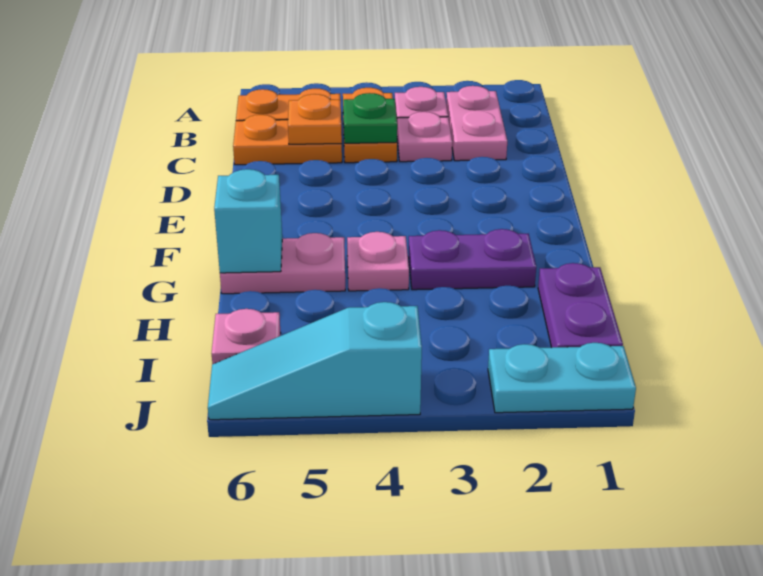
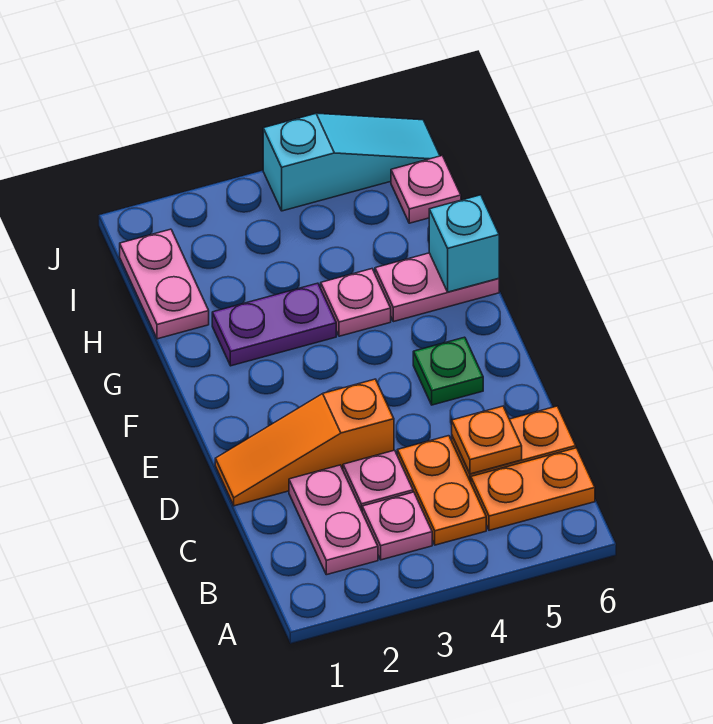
green plate C4 level 2 -> green plate E5 level 1
none -> orange slope D1:D3 level 1 top 3
purple plate H1:I1 level 1 -> pink plate H1:I1 level 1
cyan plate J1:J2 level 1 -> none

